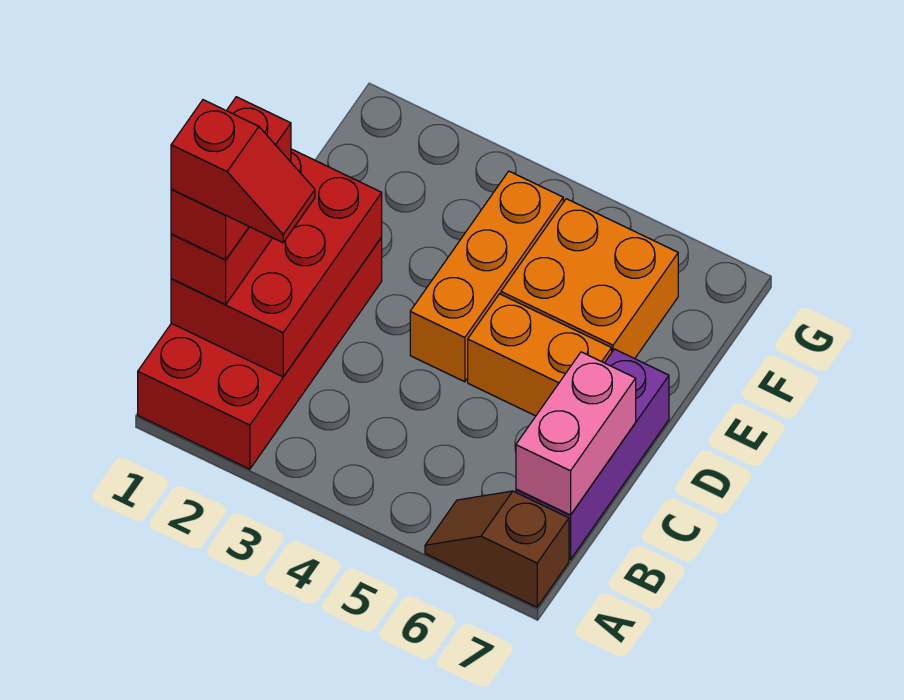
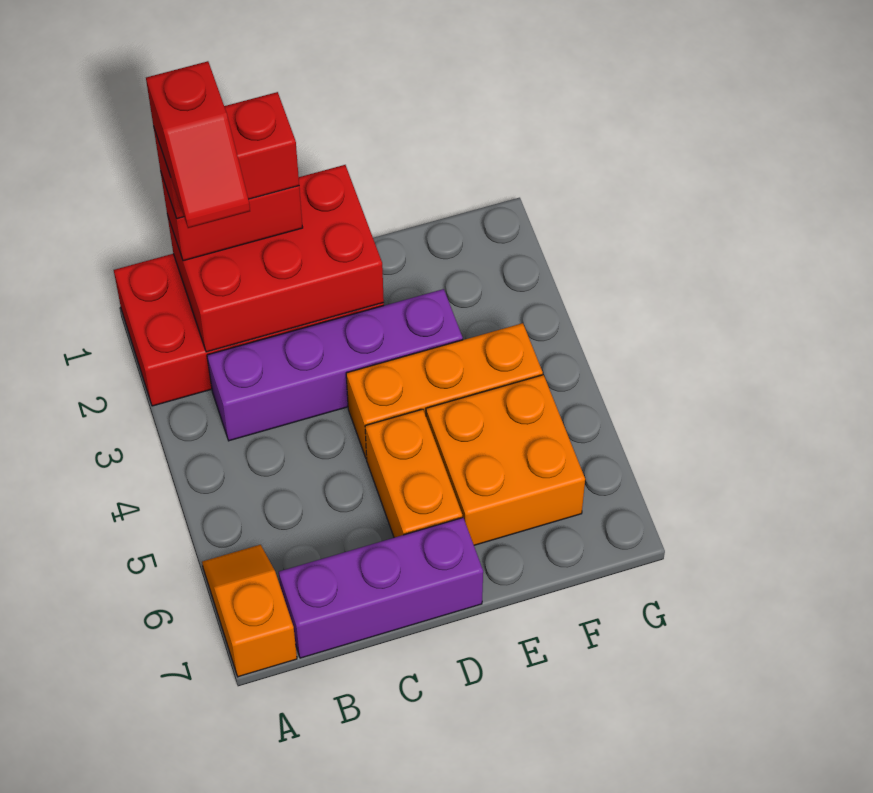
brown slope A6:A7 level 1 top 7 -> orange slope A6:A7 level 1 top 7
none -> purple brick B3:E3 level 1
pink brick B7:C7 level 2 -> none

